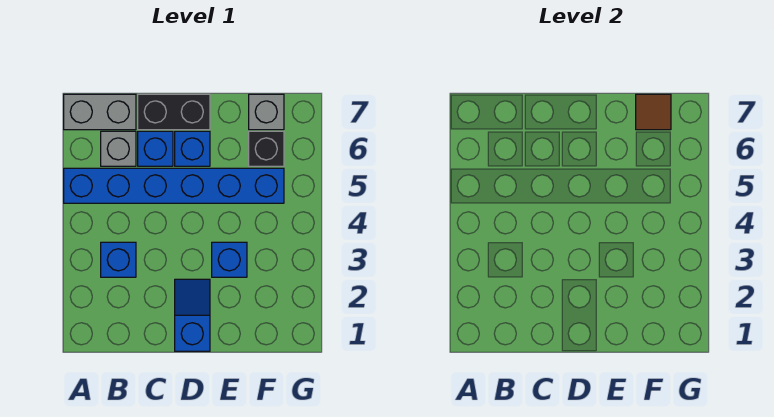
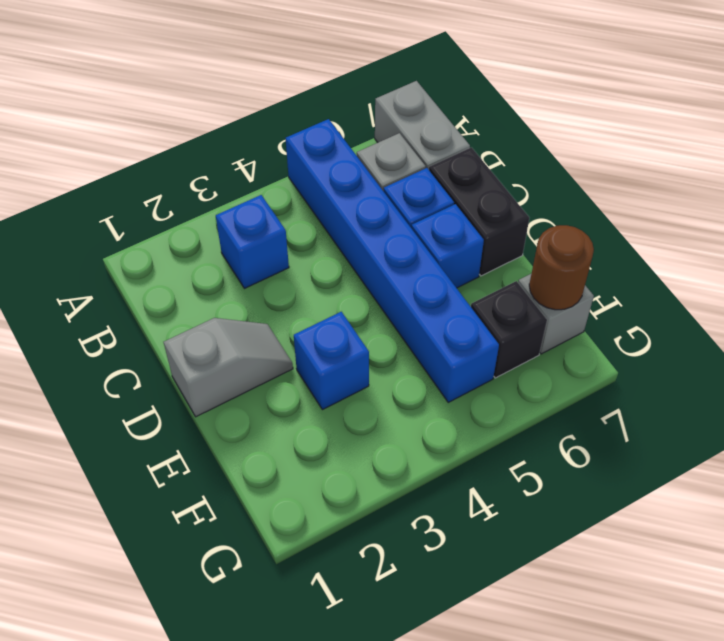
blue slope D1:D2 level 1 top 1 -> grey slope D1:D2 level 1 top 1
brown tile F7 level 2 -> brown round brick F7 level 2

